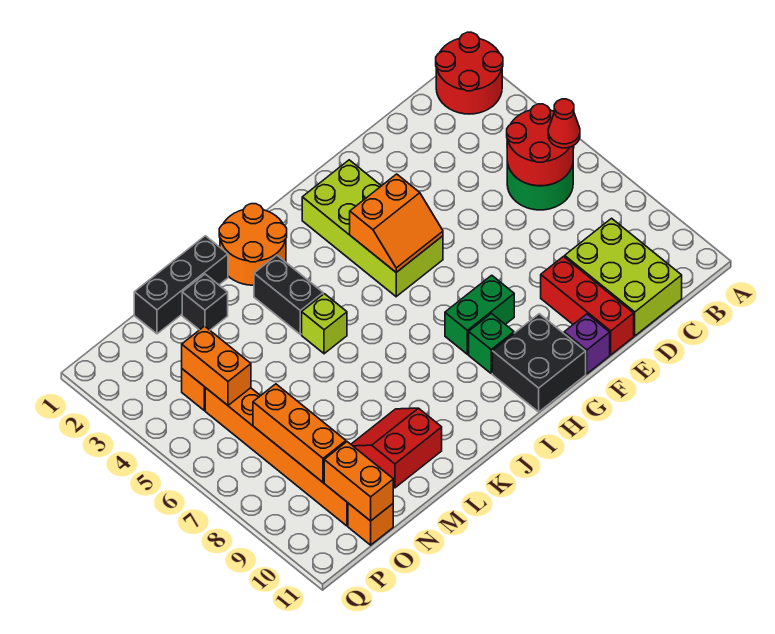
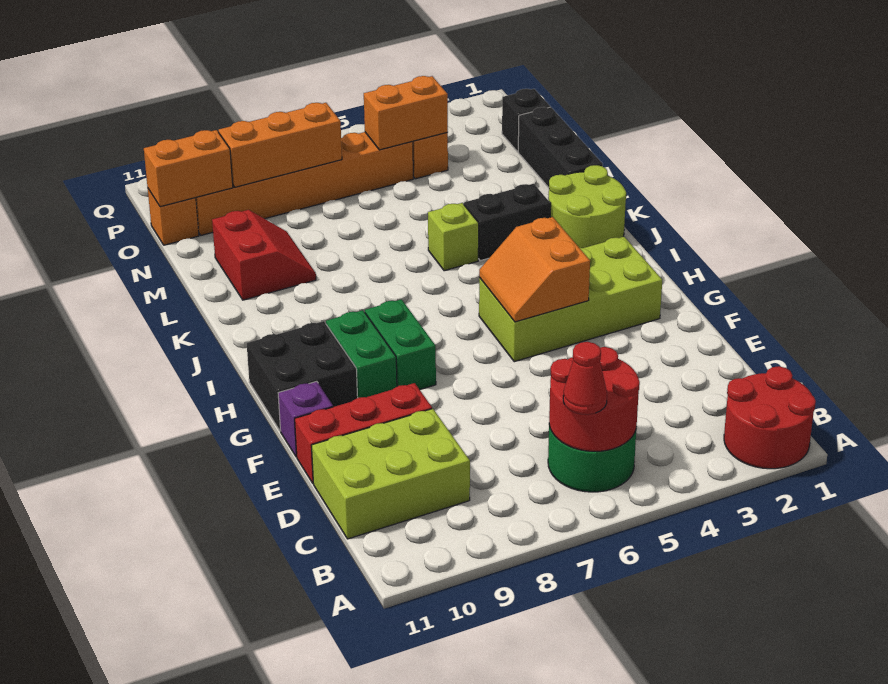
green brick H9 level 1 -> green brick G9:H9 level 1
orange round brick J1:K2 level 1 -> lime round brick J1:K2 level 1
black brick M2 level 1 -> black brick O1 level 1

